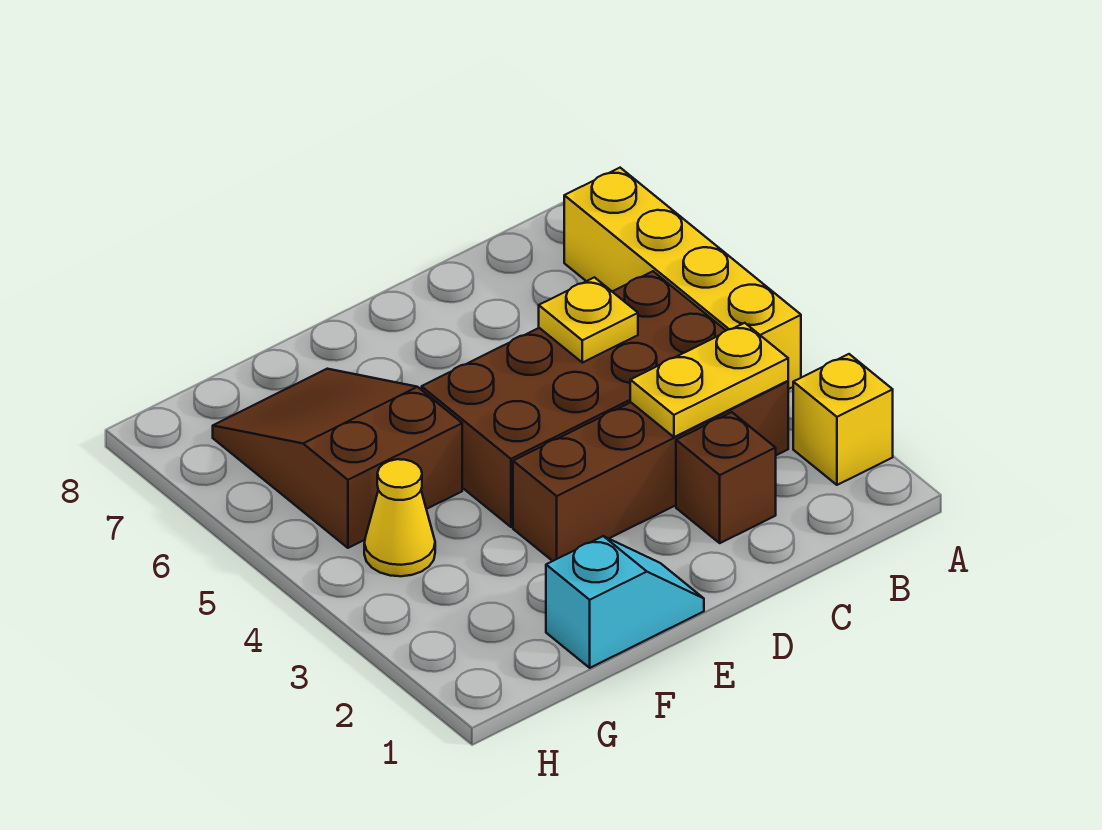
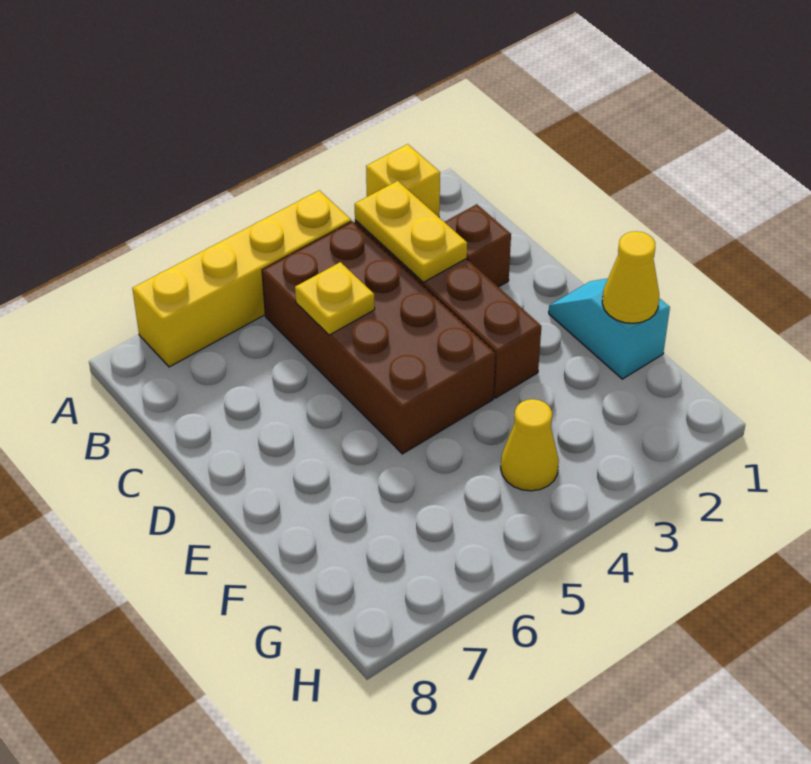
none -> yellow cone F1 level 2
brown slope F5:G7 level 1 top 5 -> none

